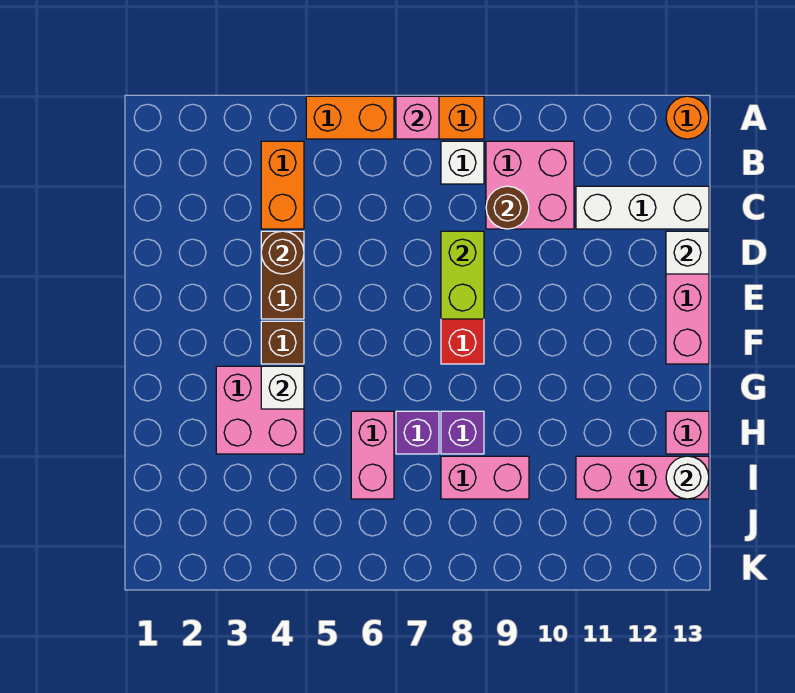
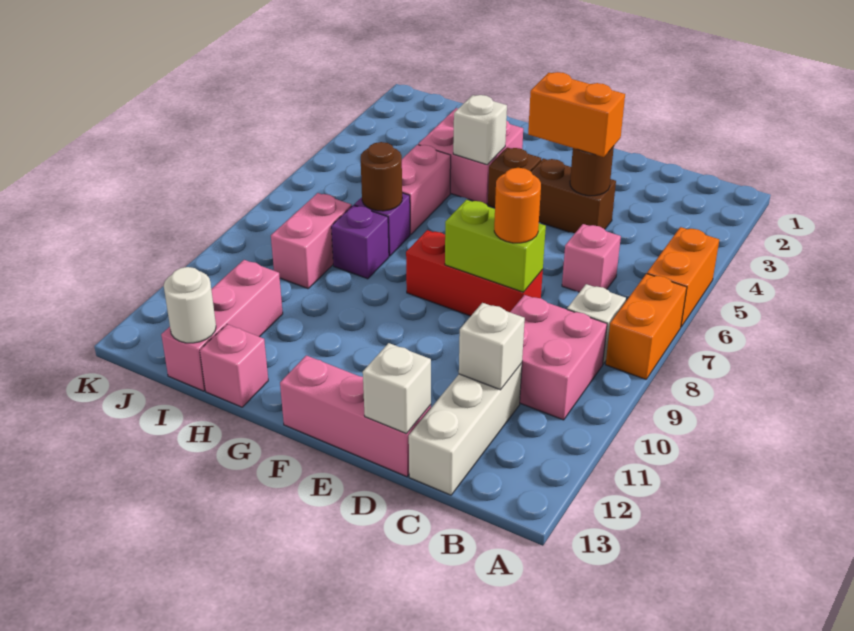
pink brick A7 level 2 -> pink brick C6 level 1
orange round brick A13 level 1 -> orange round brick D8 level 3
orange brick B4:C4 level 1 -> orange brick D4:E4 level 3
brown round brick C9 level 2 -> brown round brick H7 level 2
none -> white brick C11 level 2
pink brick H6:I6 level 1 -> pink brick H5:H6 level 1

